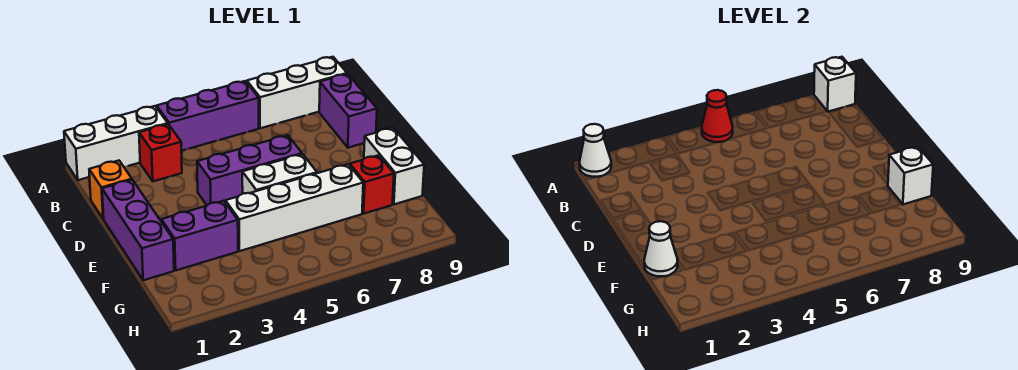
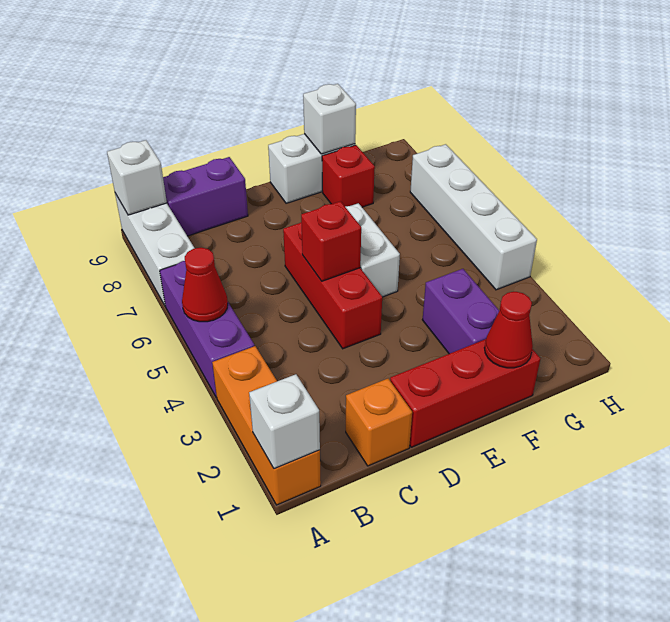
white brick A1:A3 level 1 -> orange brick A1:A3 level 1
white cone A1 level 2 -> white brick A1 level 2
red brick B3 level 1 -> red brick D5 level 2
purple brick D1:F1 level 1 -> red brick D1:F1 level 1
purple brick D4:D6 level 1 -> red brick D4:D6 level 1
white cone F1 level 2 -> red cone F1 level 2
white brick F4:F7 level 1 -> white brick H4:H7 level 1

